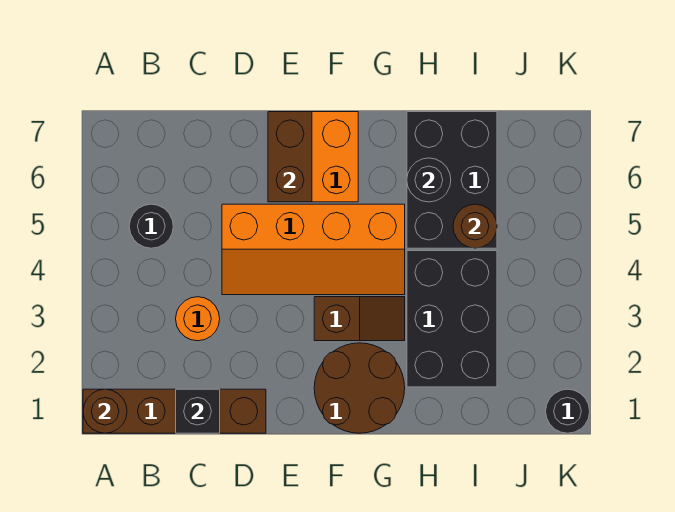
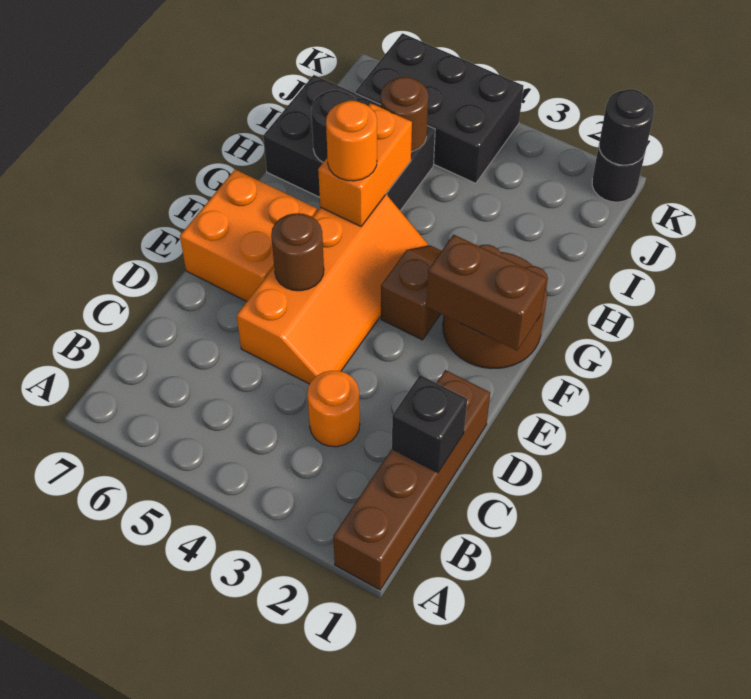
brown round brick A1 level 2 -> brown round brick E5 level 2
black round brick B5 level 1 -> black round brick K1 level 2
brown brick E6:E7 level 2 -> brown brick F1:F2 level 2
none -> orange brick G5:H5 level 2
none -> orange round brick G5 level 3
black brick H2:I4 level 1 -> black brick J4:K6 level 1

